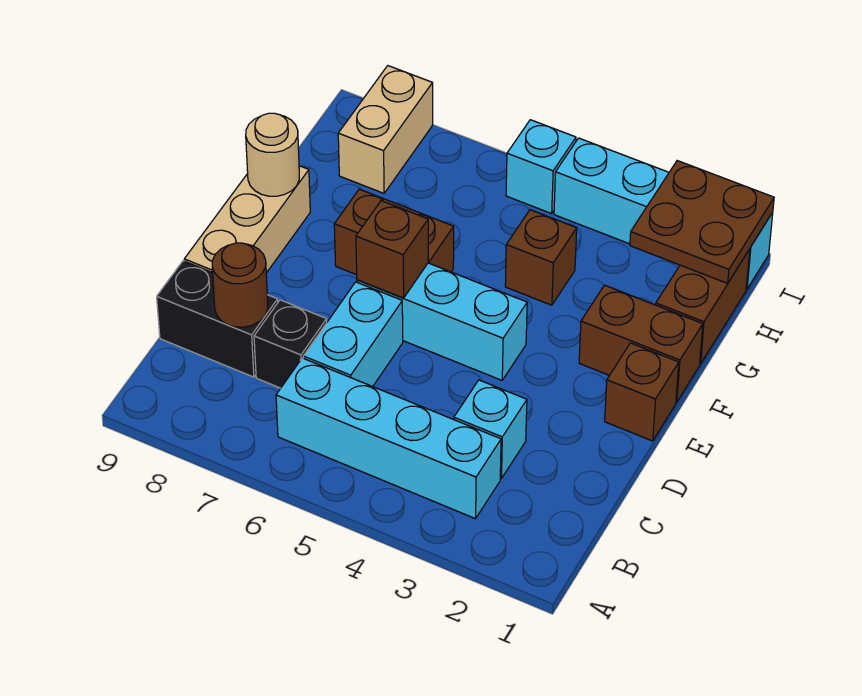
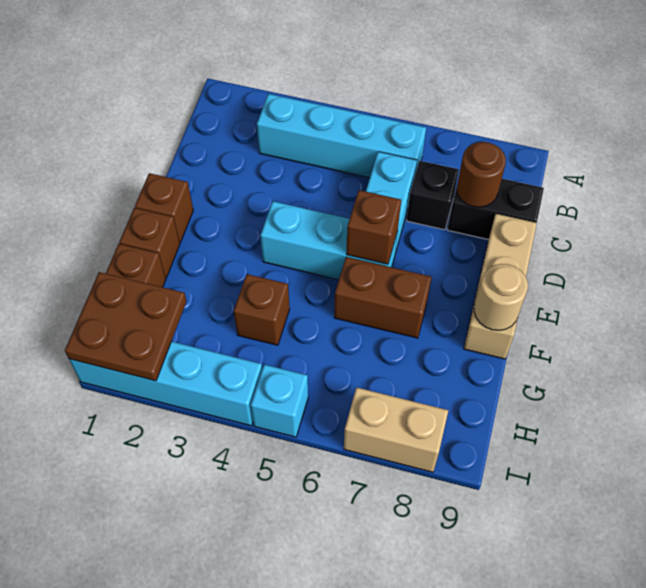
cyan brick C3 level 1 -> none
brown brick F1:F2 level 1 -> brown brick F1 level 1
tan brick H8:I8 level 1 -> tan brick I7:I8 level 1

